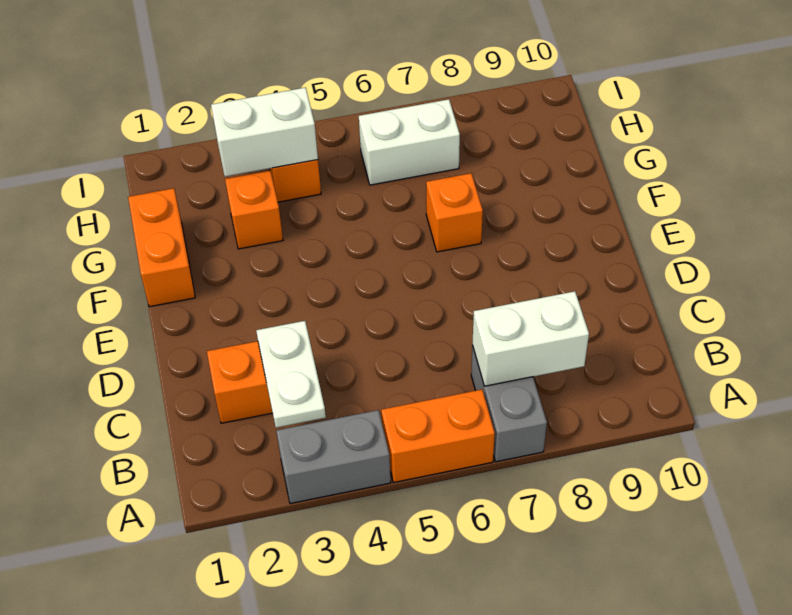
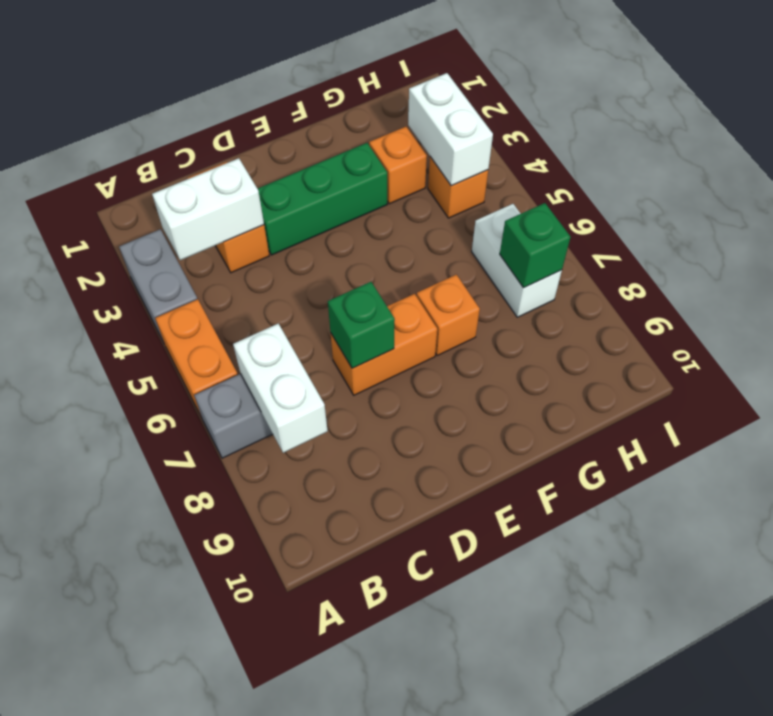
white plate B3:C3 level 2 -> white brick B3:C3 level 2
none -> green brick D3:F3 level 1
none -> green brick D7 level 2
orange brick F1:G1 level 1 -> orange brick D7:E7 level 1
none -> green brick H7 level 2

